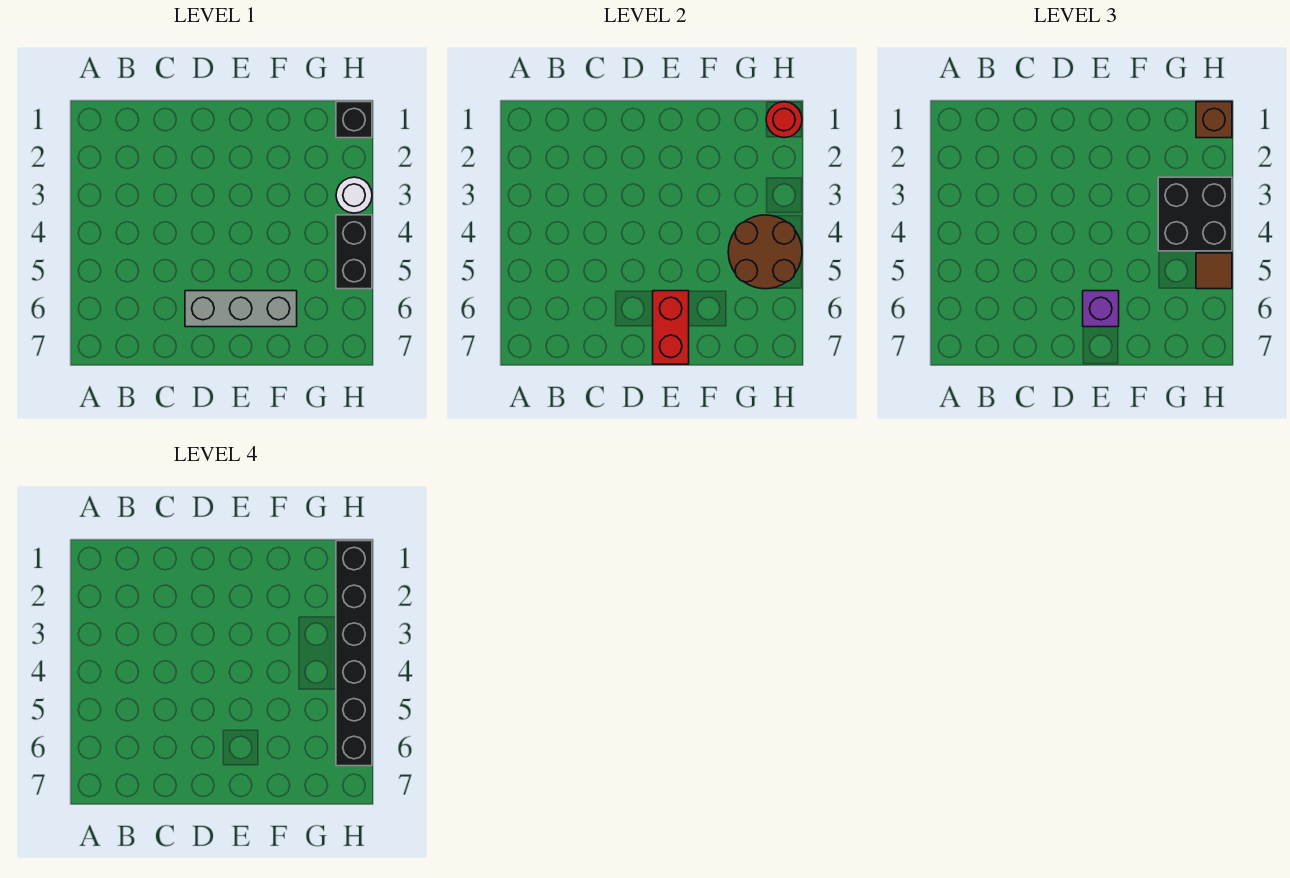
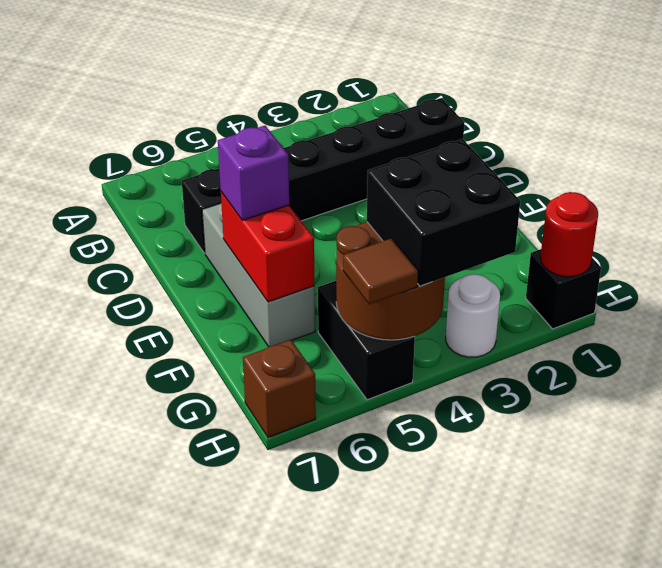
red brick E6:E7 level 2 -> red brick E6:F6 level 2
brown brick H1 level 3 -> brown brick H7 level 1
black brick H1:H6 level 4 -> black brick C1:C6 level 1
black brick H4:H5 level 1 -> black brick G5:H5 level 1

